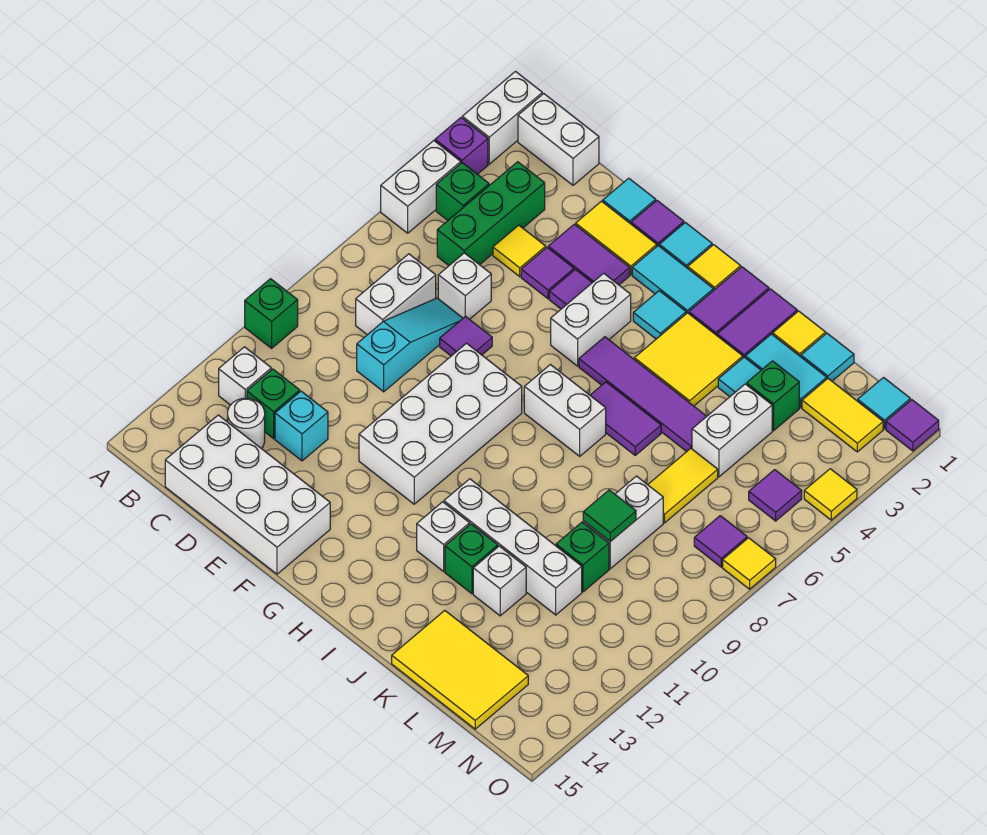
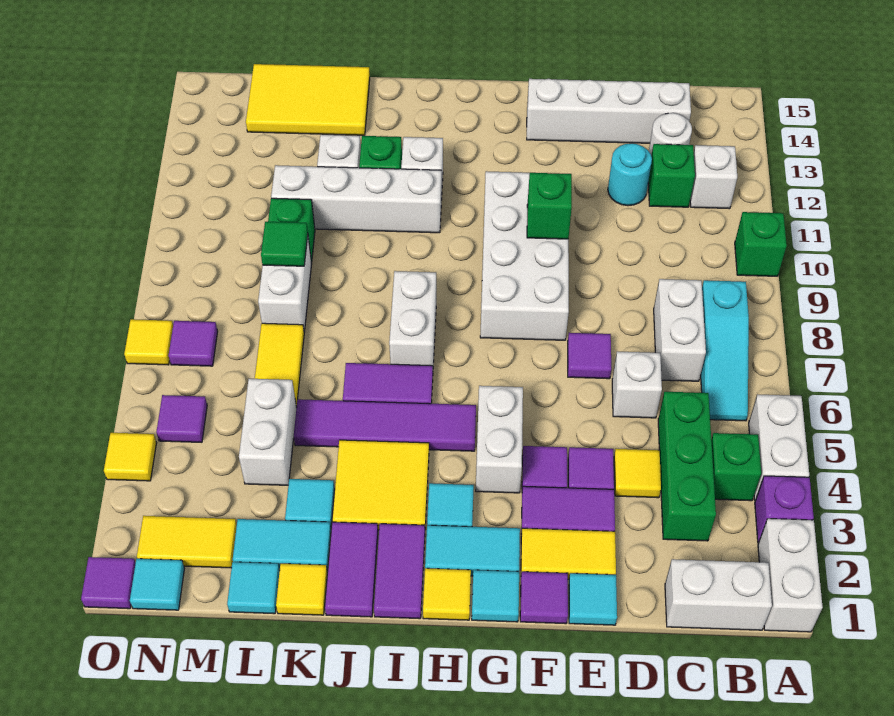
white brick C14:F15 level 1 -> white brick C14:F14 level 1
cyan slope D7:D9 level 1 top 9 -> cyan slope B6:B8 level 1 top 8
cyan brick D12 level 1 -> cyan round brick D12 level 1
white brick H7:I7 level 1 -> white brick I7:I8 level 1
green brick L3 level 1 -> green brick F10 level 2

